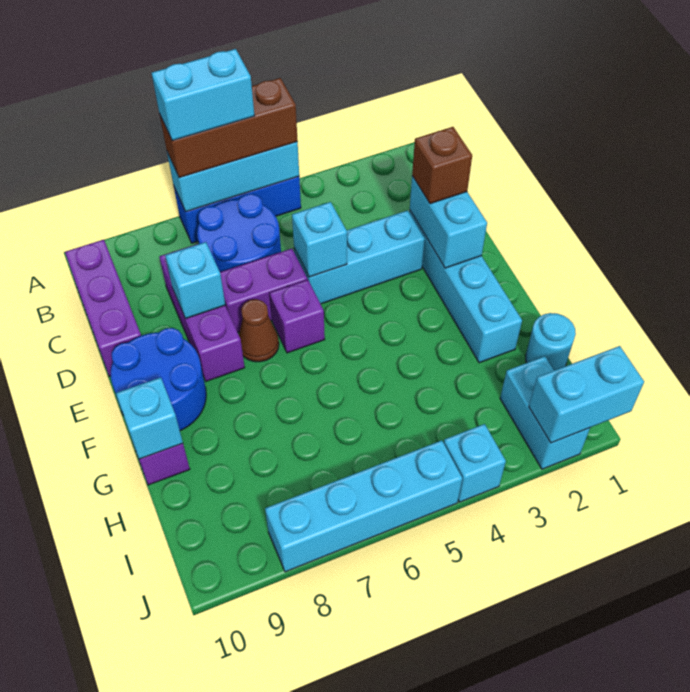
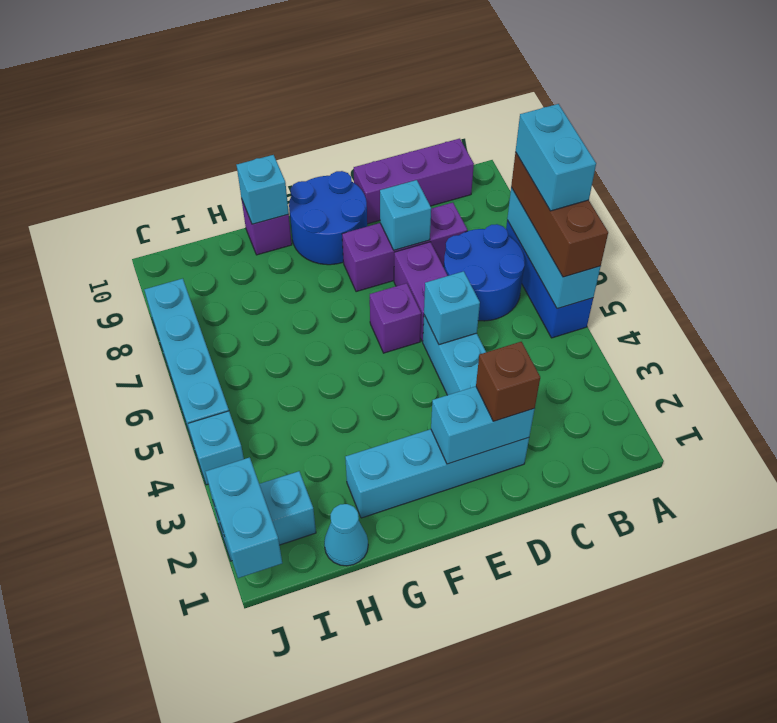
brown cone E7 level 1 -> none
cyan round brick H1 level 1 -> cyan cone H1 level 1

